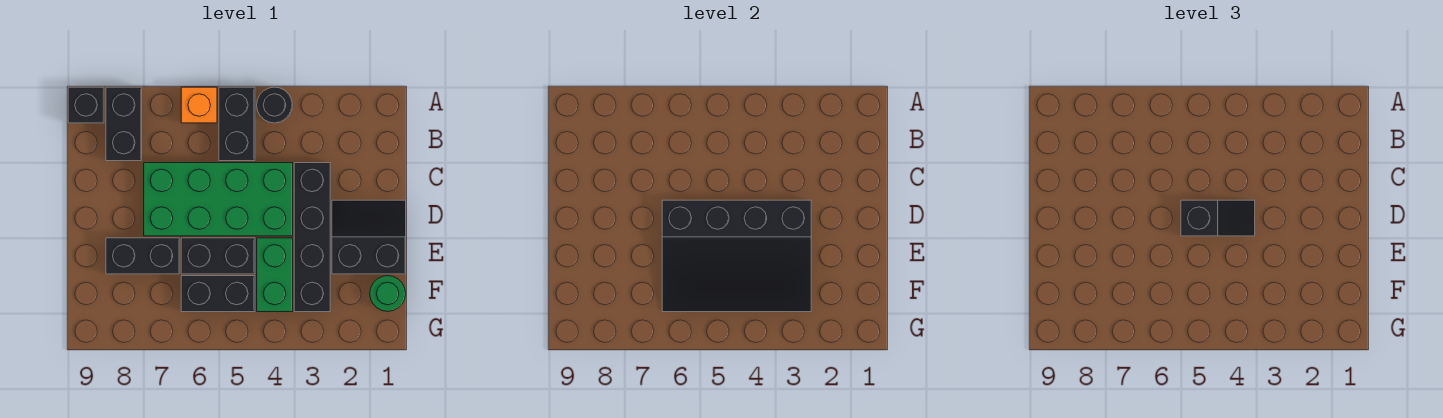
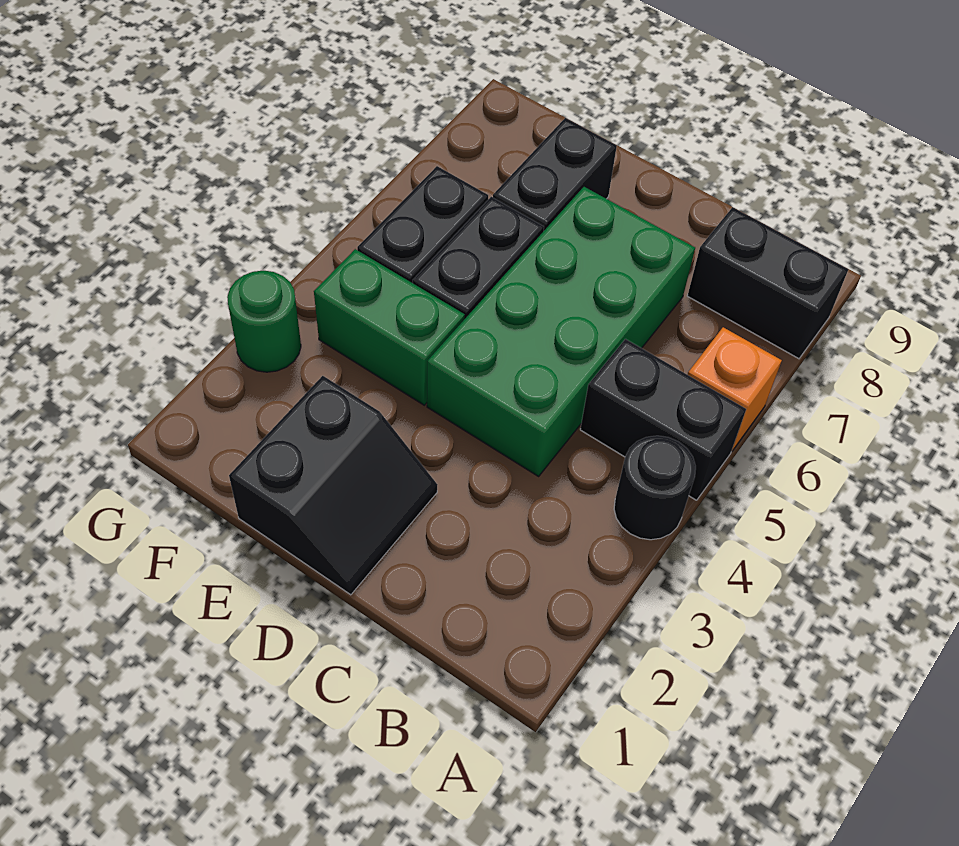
black brick A9 level 1 -> none
black brick C3:F3 level 1 -> none
black slope D3:F6 level 2 top D -> none
black slope D4:D5 level 3 top 5 -> none
green round brick F1 level 1 -> green round brick G3 level 1

